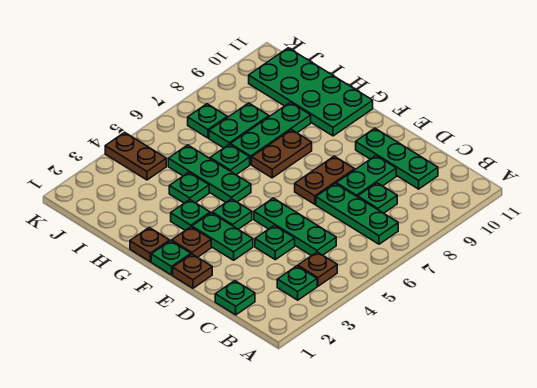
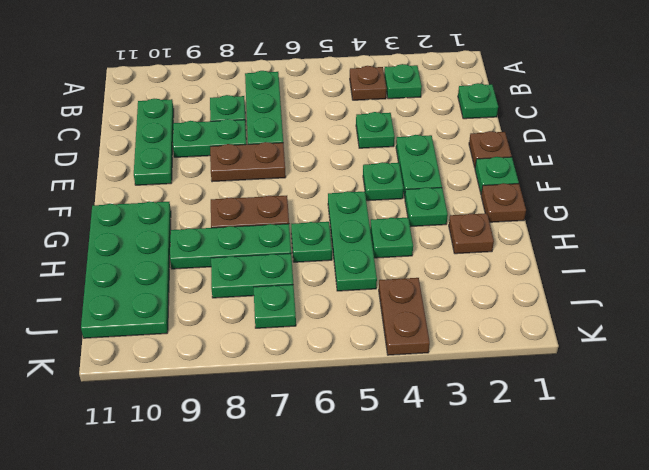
green plate C5:E5 level 1 -> none
brown plate F2 level 1 -> brown plate H2 level 1

